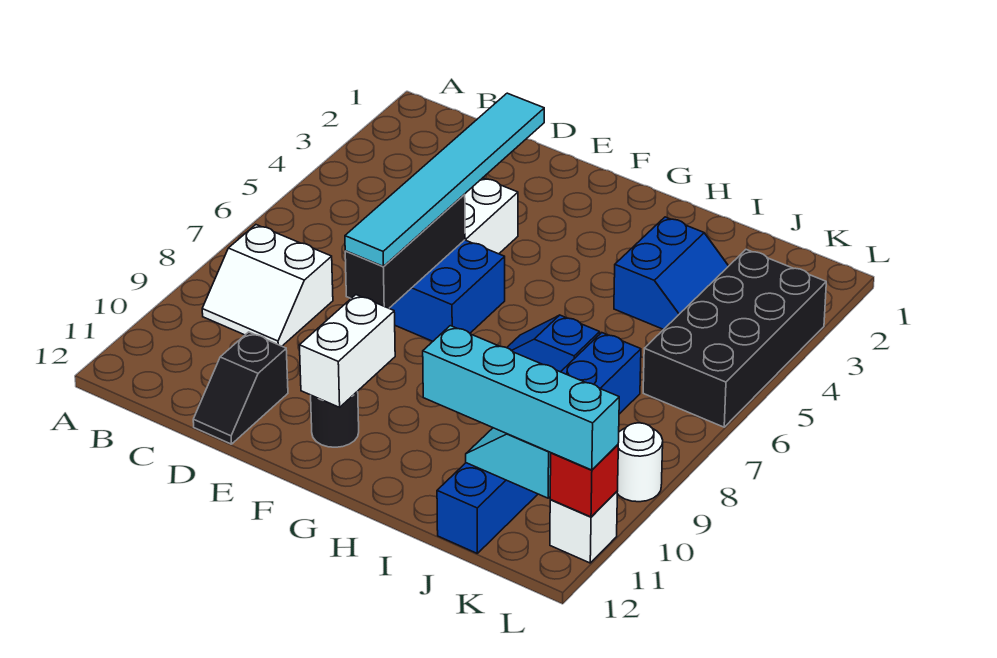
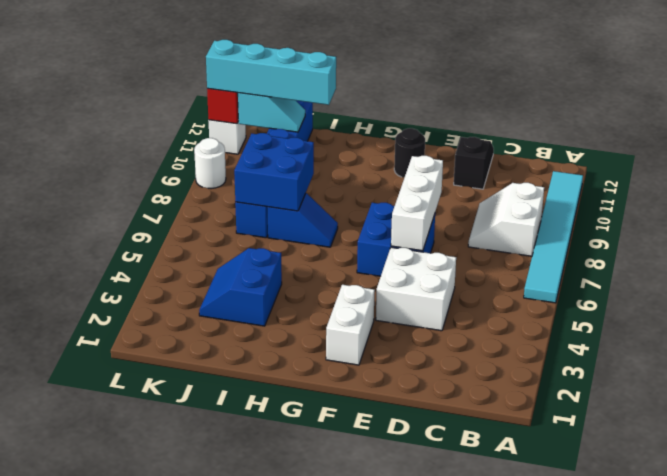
white slope B8:C9 level 1 top 8 -> white slope B8:C9 level 1 top B
cyan tile E3:E8 level 3 -> cyan tile A6:A11 level 1
black brick E6:E8 level 2 -> white brick E6:E8 level 2
white brick F10:F11 level 2 -> white brick F2:F3 level 1
none -> blue brick I7:J8 level 2
black brick K3:L6 level 1 -> none

